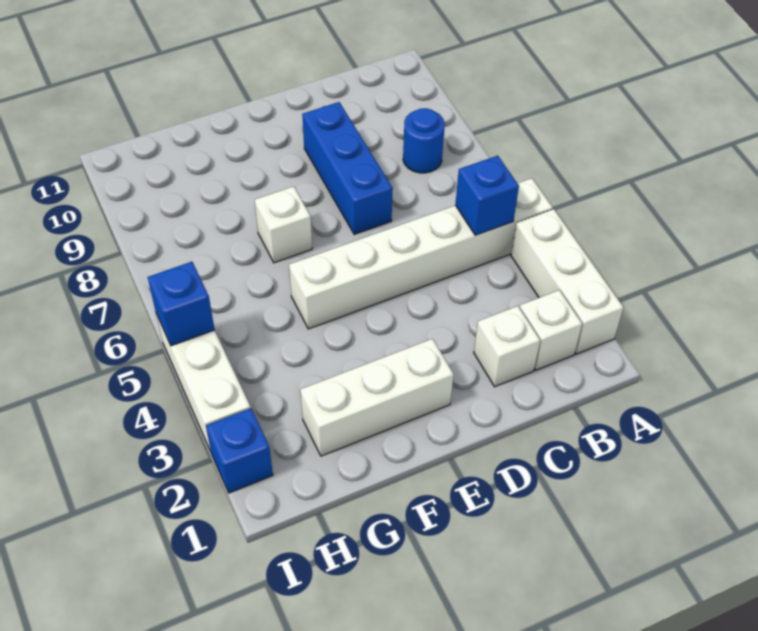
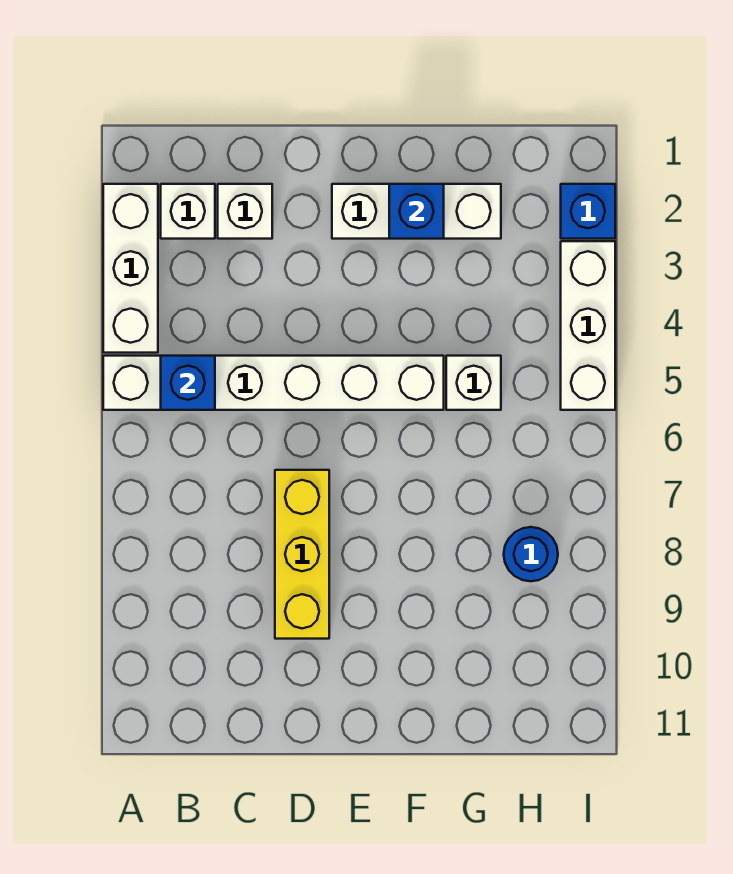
blue round brick B8 level 1 -> blue round brick H8 level 1
blue brick D7:D9 level 1 -> yellow brick D7:D9 level 1
white brick F7 level 1 -> white brick G5 level 1
blue brick I5 level 2 -> blue brick F2 level 2

